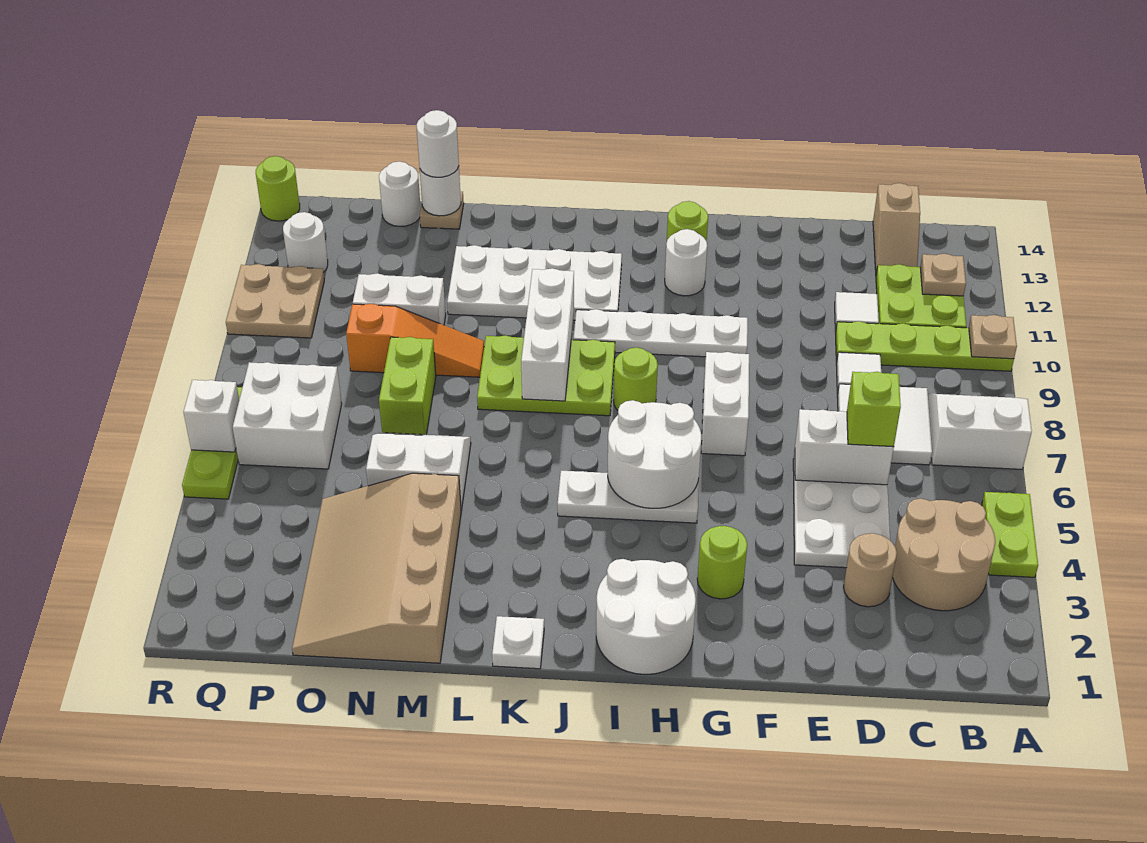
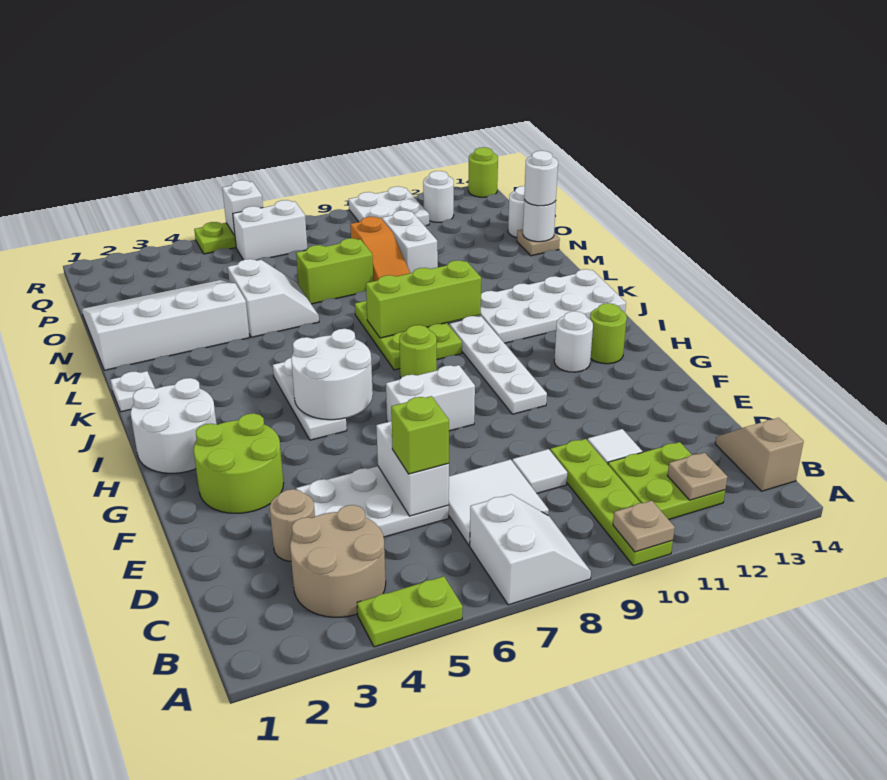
tan slope C13:C14 level 1 top 14 -> tan slope B14:C14 level 1 top B
lime round brick G3 level 1 -> lime round brick F2:G3 level 1
white plate J11:M12 level 1 -> white plate J11:K14 level 1
white brick K8:K10 level 2 -> lime brick K8:K10 level 2
tan slope M1:O4 level 1 top M -> white slope M1:O4 level 1 top M
white brick P6:Q7 level 1 -> white brick Q6:Q7 level 1
tan plate Q10:R11 level 1 -> white plate Q10:R11 level 1

